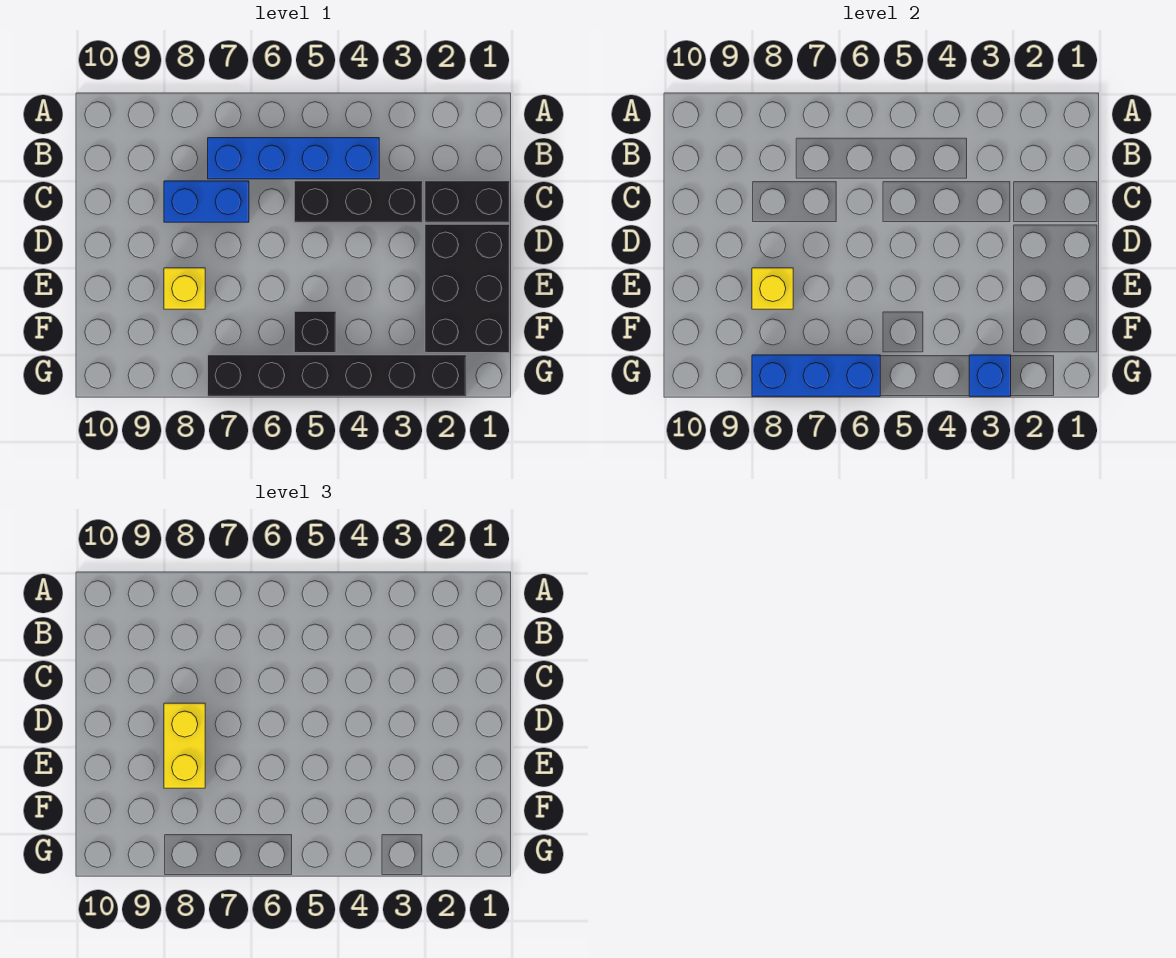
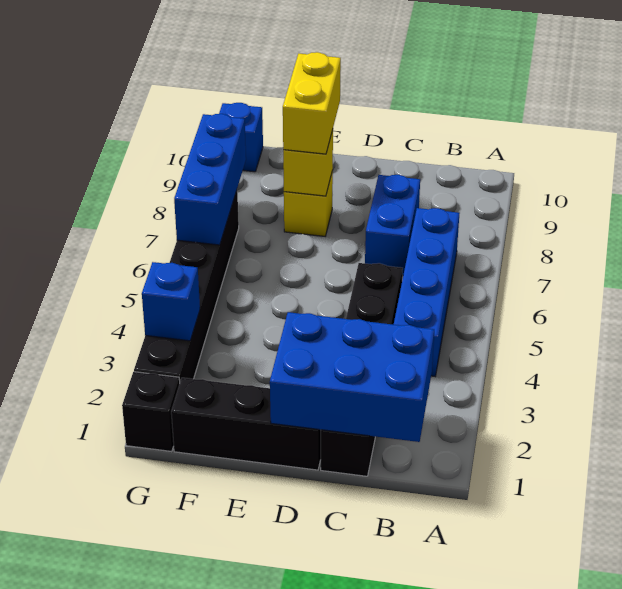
none -> blue brick B1:D2 level 2
black brick D1:F2 level 1 -> black brick D1:F1 level 1
yellow brick D8:E8 level 3 -> yellow brick E8:E9 level 3
black brick F5 level 1 -> black brick G1 level 1
none -> blue brick G10 level 1

